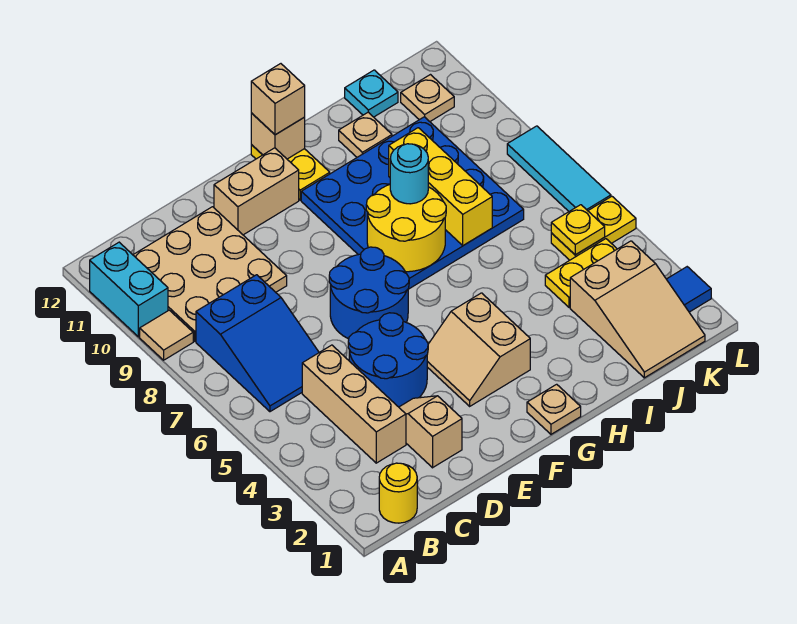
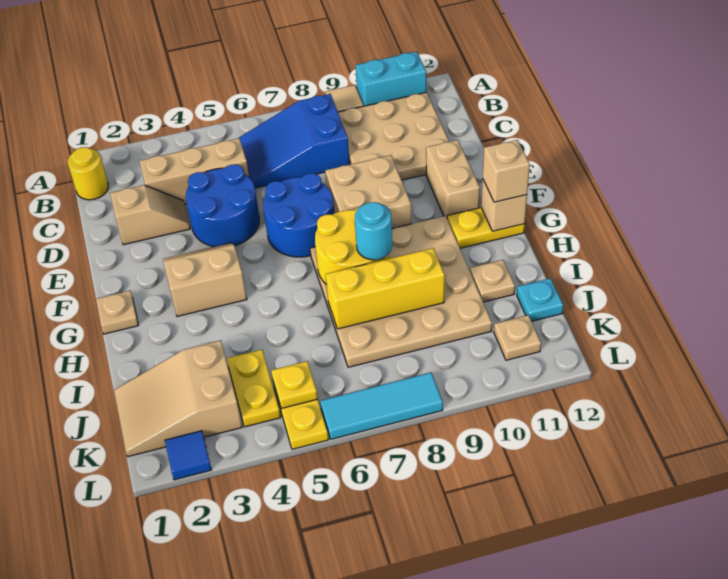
none -> tan brick E8:F9 level 1
blue plate G7:J10 level 1 -> tan plate G7:J10 level 1

